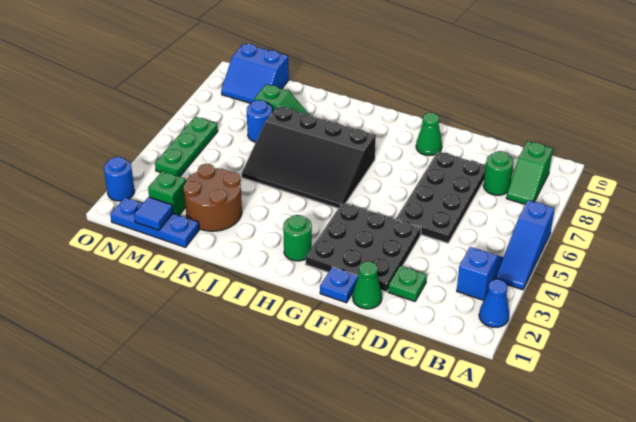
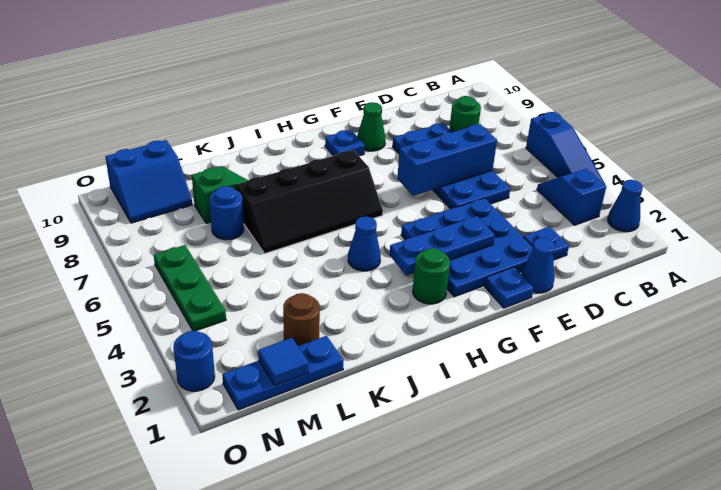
green slope B8:B9 level 1 top 9 -> none
green plate D2 level 1 -> blue plate D2 level 1
black plate D5:E8 level 1 -> blue plate D5:E8 level 1
none -> blue brick D6:F6 level 2
green cone E1 level 1 -> blue cone E1 level 1
black plate E2:G4 level 1 -> blue plate E2:G4 level 1
none -> blue plate F3:H3 level 2
none -> blue plate G9 level 1
black slope H5:K7 level 1 top 7 -> black slope H6:K7 level 1 top 7
none -> blue cone I4 level 1
brown round brick K2:L3 level 1 -> brown round brick L2 level 1
green brick M2 level 1 -> none

